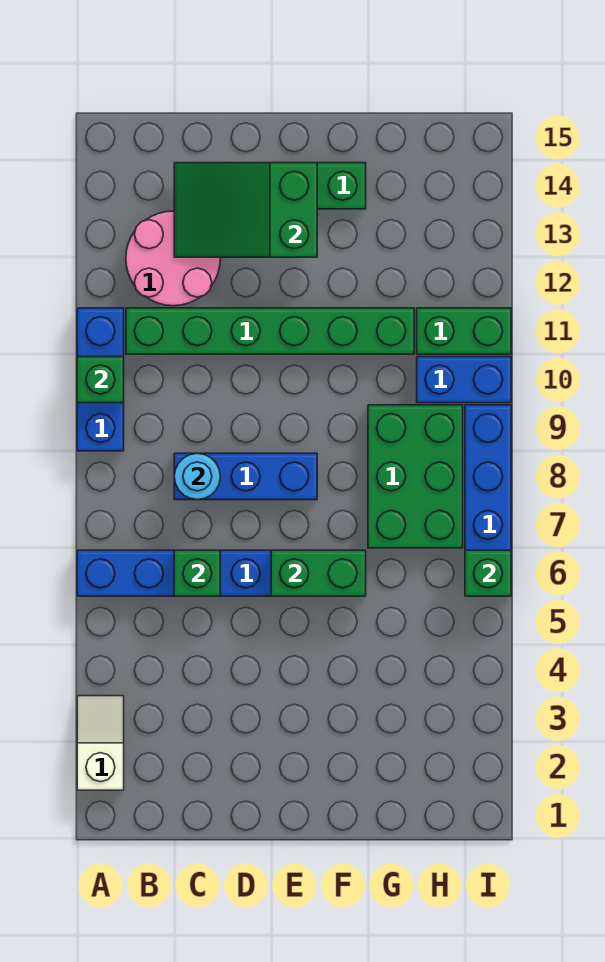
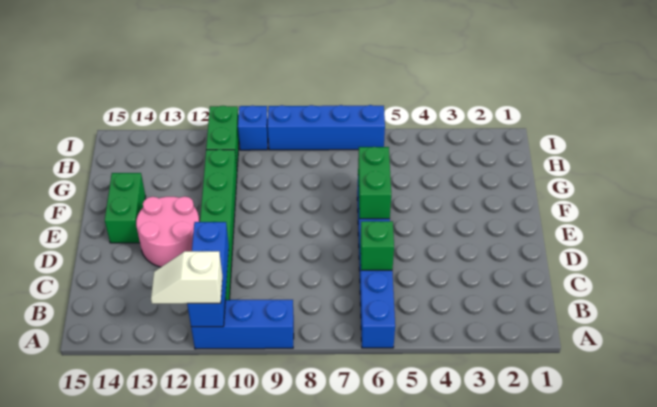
white slope A2:A3 level 1 top 2 -> white slope A11:A12 level 3 top 11
green brick A10 level 2 -> none
pink round brick B12:C13 level 1 -> pink round brick D12:E13 level 1
blue brick C8:E8 level 1 -> blue brick A11:C11 level 2
cyan round brick C8 level 2 -> none
green slope C13:E14 level 2 top E -> none
green brick G7:H9 level 1 -> none
blue brick H10:I10 level 1 -> blue brick I10 level 1
green brick I6 level 2 -> none

